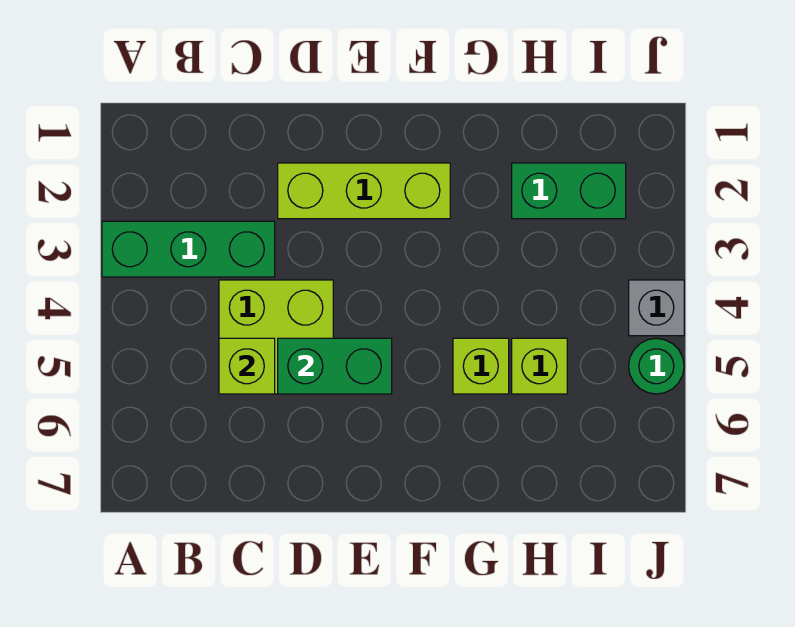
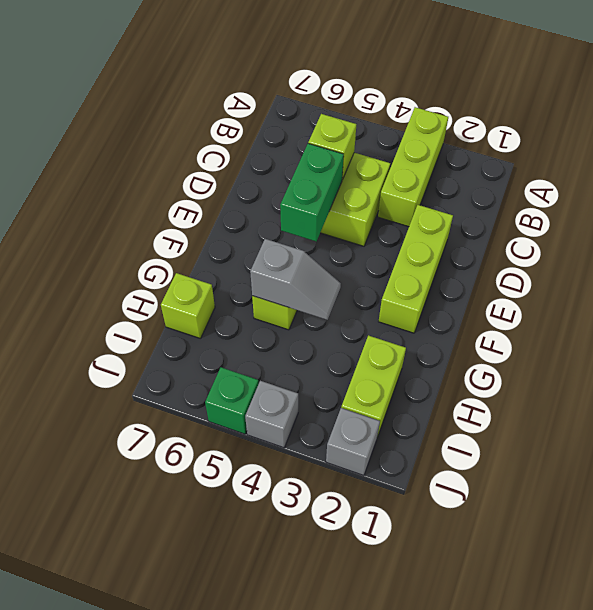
green brick A3:C3 level 1 -> lime brick A3:C3 level 1
none -> grey slope G4:G5 level 2 top 5
green brick H2:I2 level 1 -> lime brick H2:I2 level 1
lime brick H5 level 1 -> lime brick H7 level 1
none -> grey brick J2 level 1
green round brick J5 level 1 -> green brick J5 level 1

